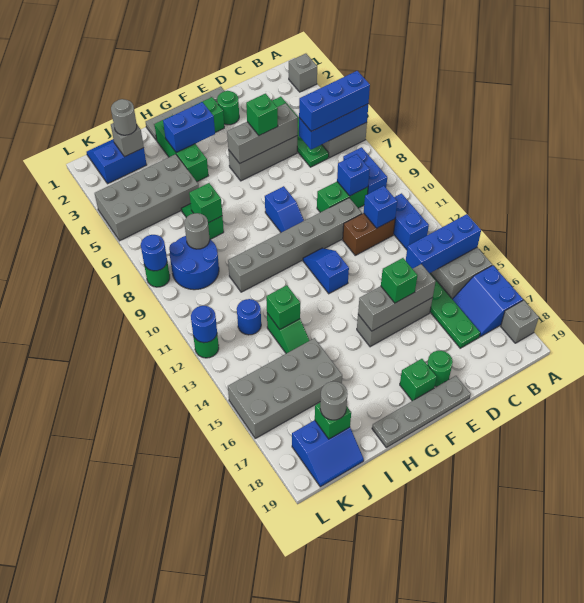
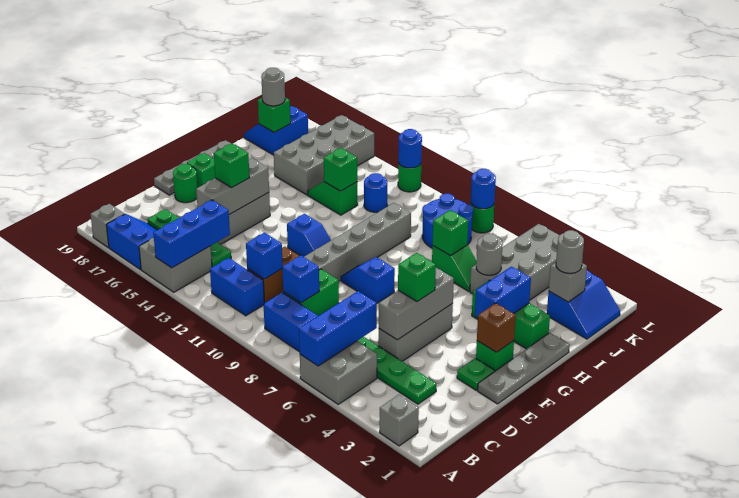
blue brick A6:C6 level 3 -> none
green round brick E2 level 1 -> green plate E2 level 1
none -> brown brick F2 level 2
grey round brick J8 level 2 -> grey round brick I5 level 2

